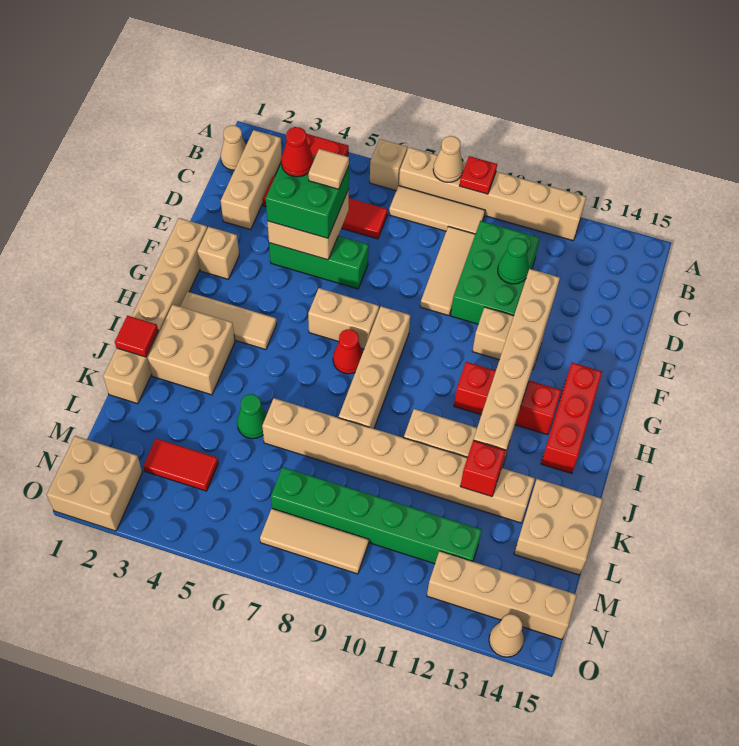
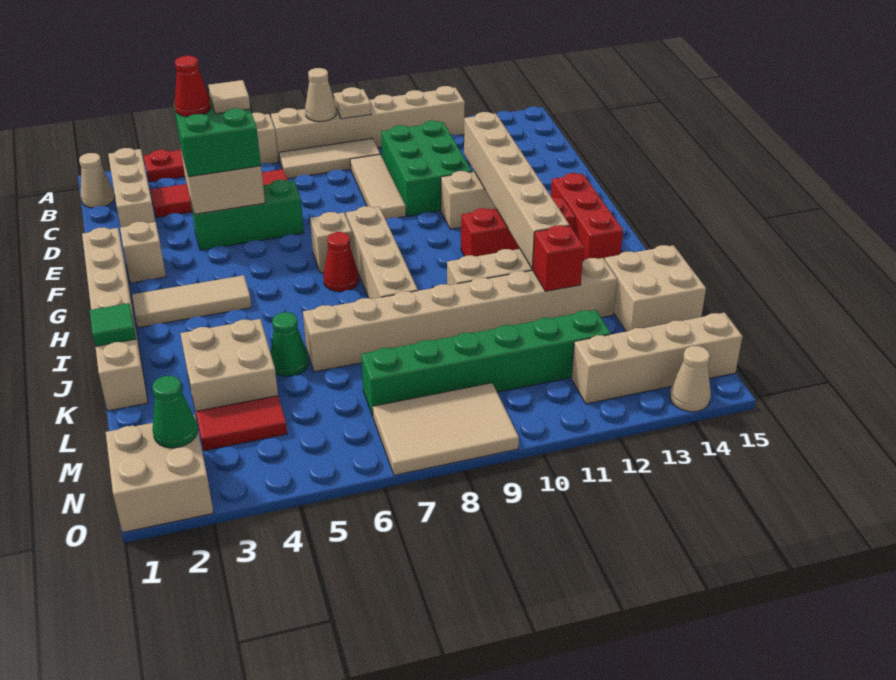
red plate A9 level 2 -> tan plate A9 level 2
green cone D11 level 2 -> green cone N2 level 2
tan brick G6:G7 level 1 -> tan brick G7 level 1
tan brick I2:J3 level 1 -> tan brick K3:L4 level 1
red tile J1 level 2 -> green tile J1 level 2
tan tile N7:N9 level 1 -> tan tile N7:O9 level 1

